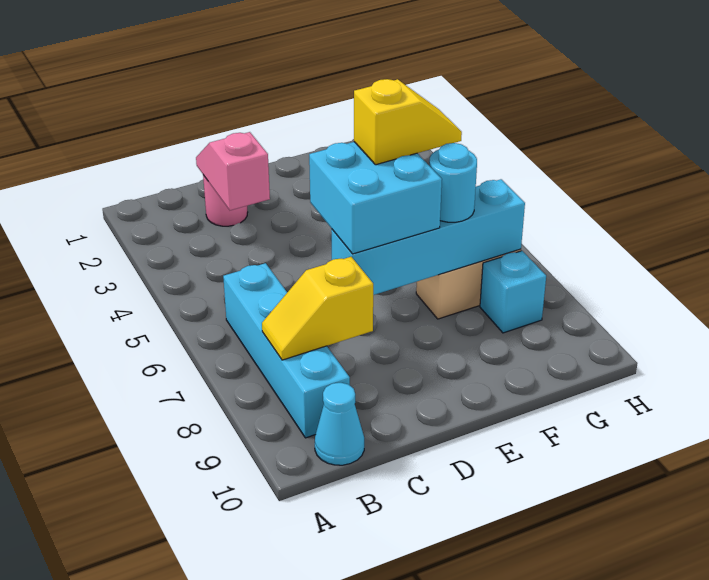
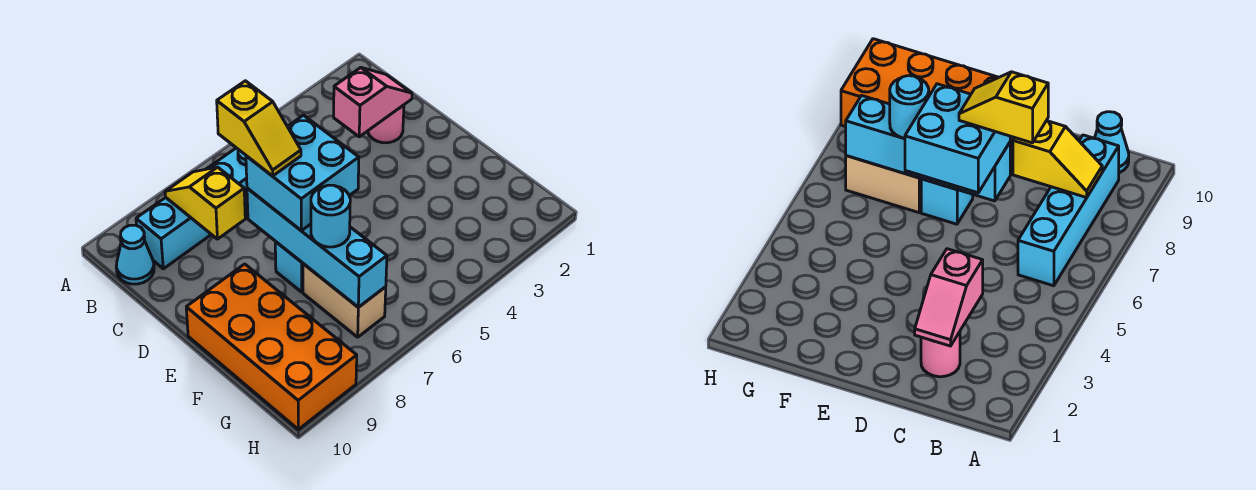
yellow slope E6:F6 level 4 top E -> yellow slope C7:D7 level 4 top C
none -> orange brick E9:H10 level 1
cyan brick G8 level 1 -> cyan brick E7 level 1

